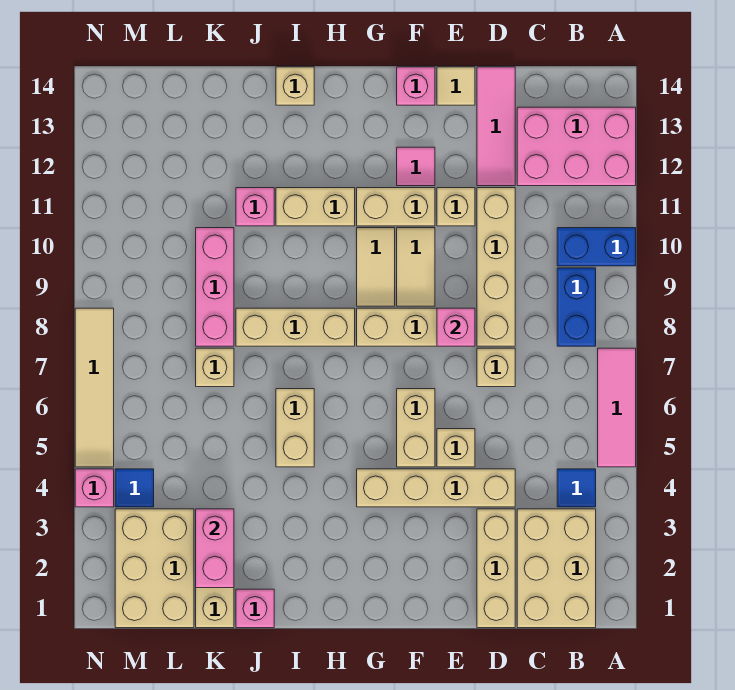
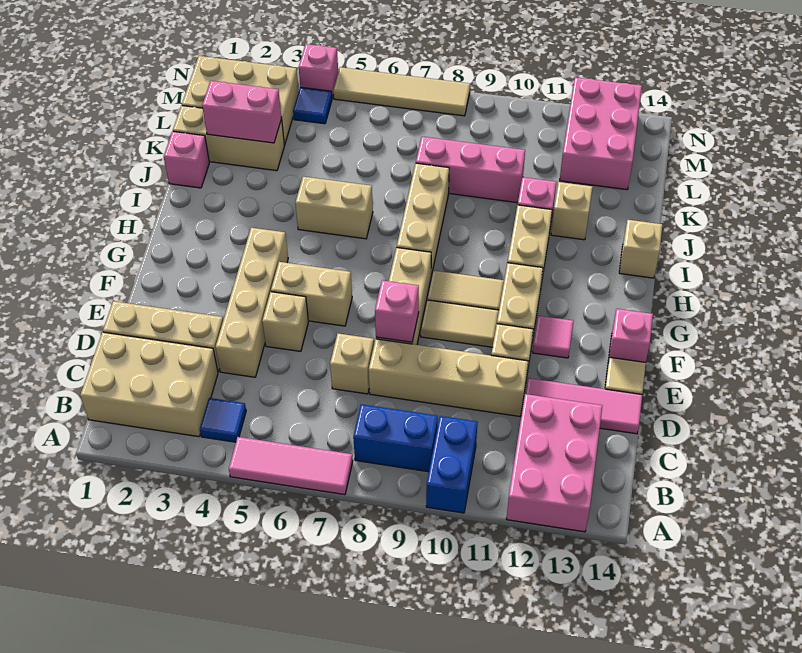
tan brick K7 level 1 -> tan brick J12 level 1
none -> pink brick L12:N13 level 1

